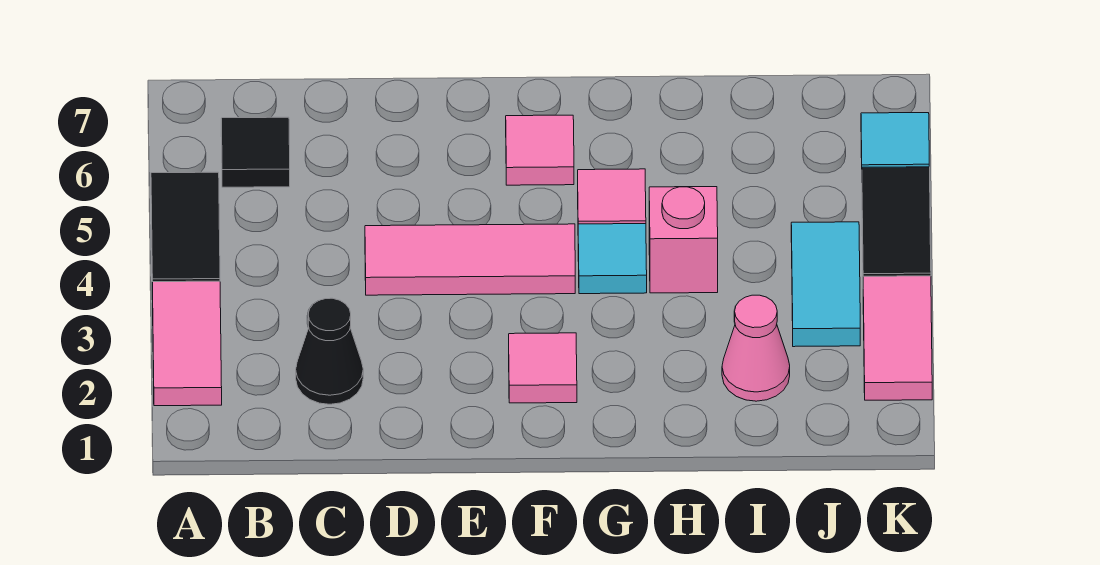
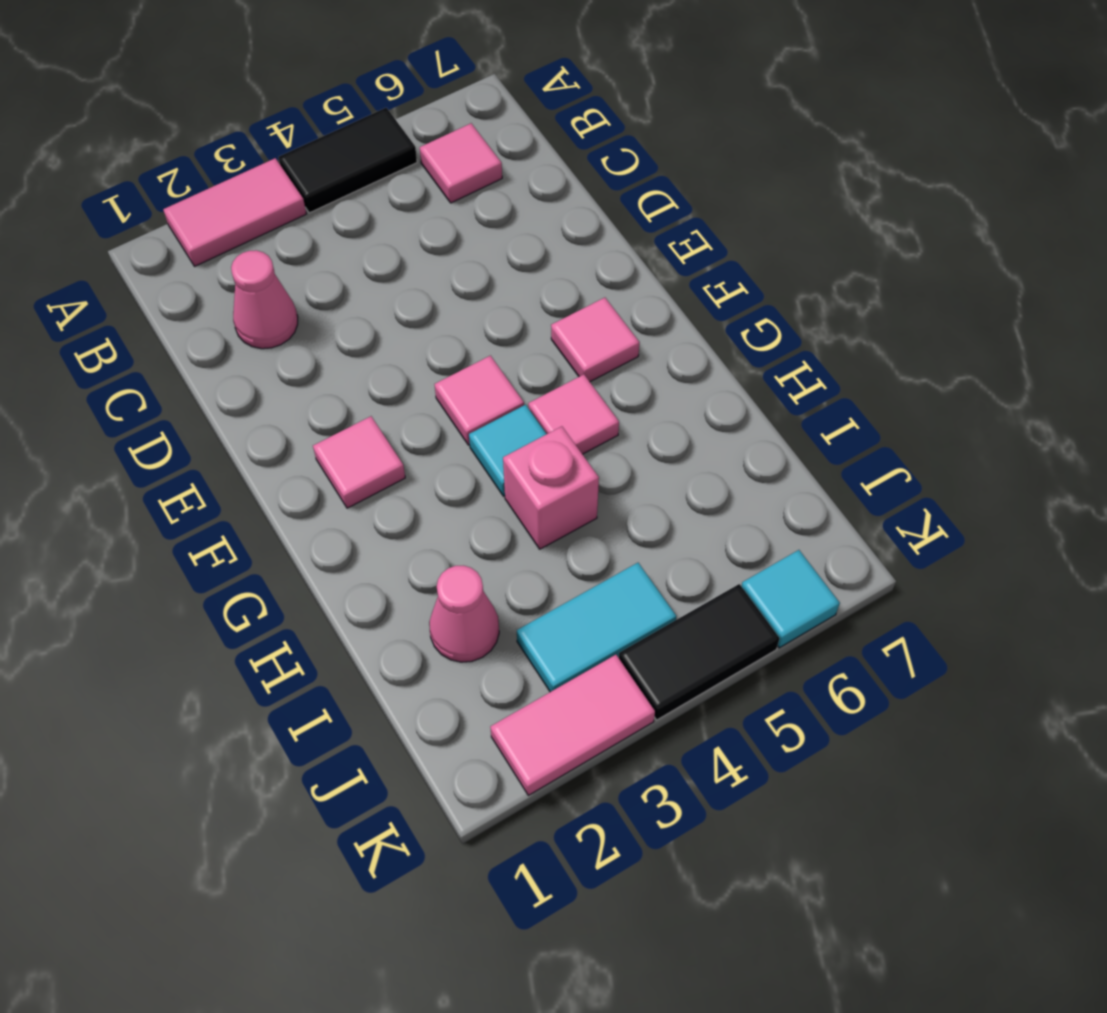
black tile B6 level 1 -> pink tile B6 level 1
black cone C2 level 1 -> pink cone C2 level 1
pink tile D4:F4 level 1 -> pink tile F4 level 1

